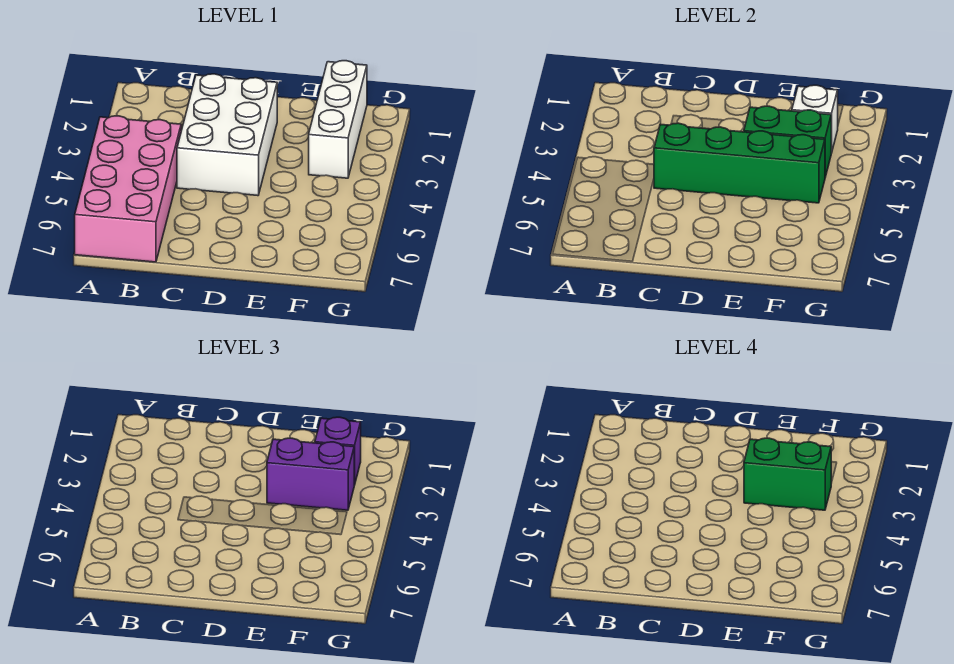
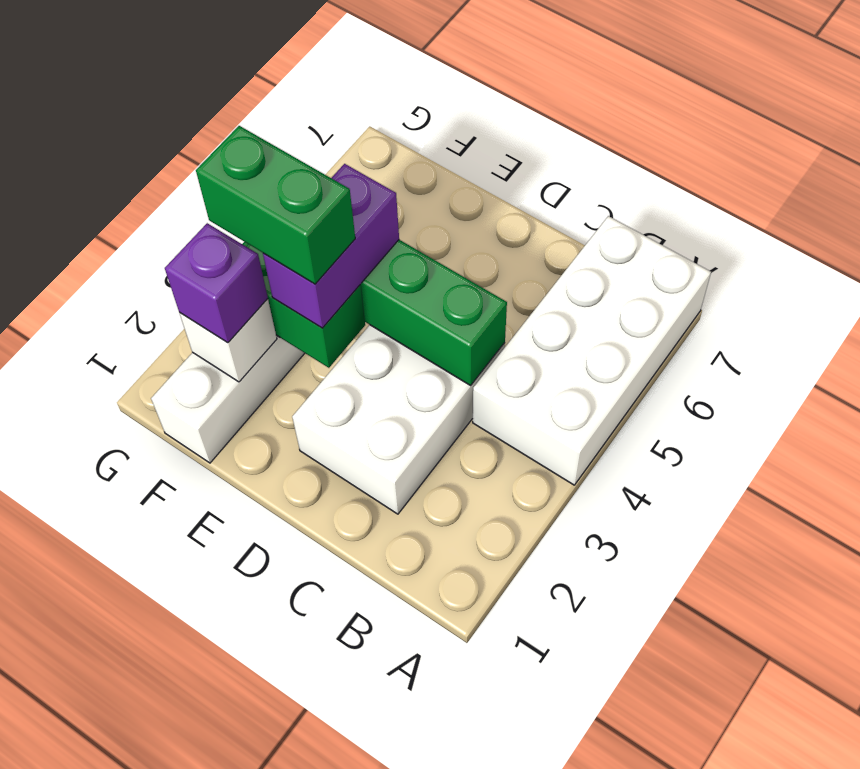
pink brick A4:B7 level 1 -> white brick A4:B7 level 1
purple brick E3:F3 level 3 -> purple brick E3:E4 level 3

